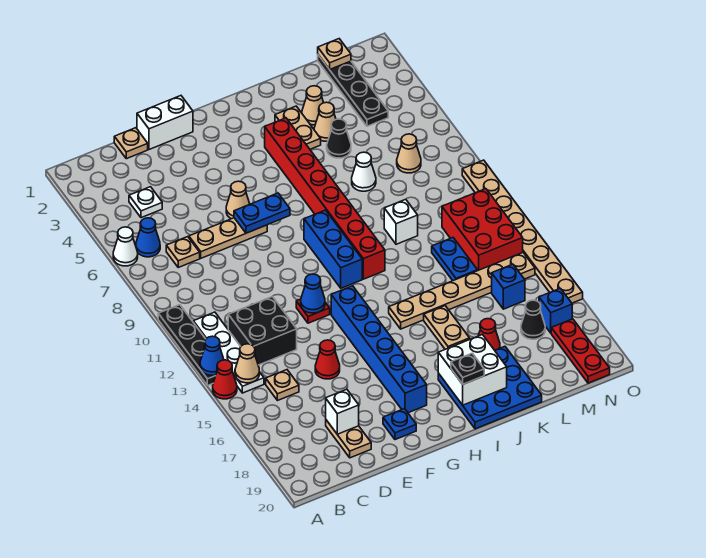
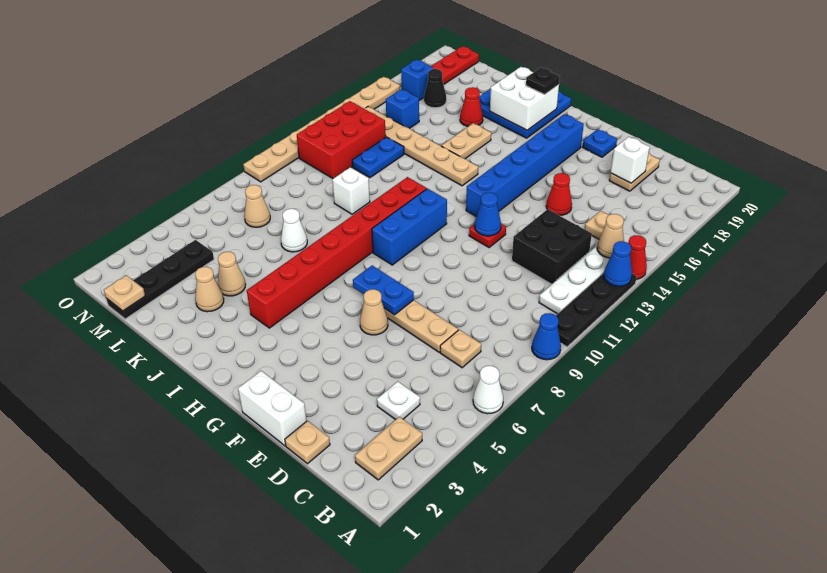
blue cone B6 level 1 -> blue cone A9 level 1
tan plate J3:J4 level 1 -> tan plate B2:B3 level 1
black cone K5 level 1 -> none

